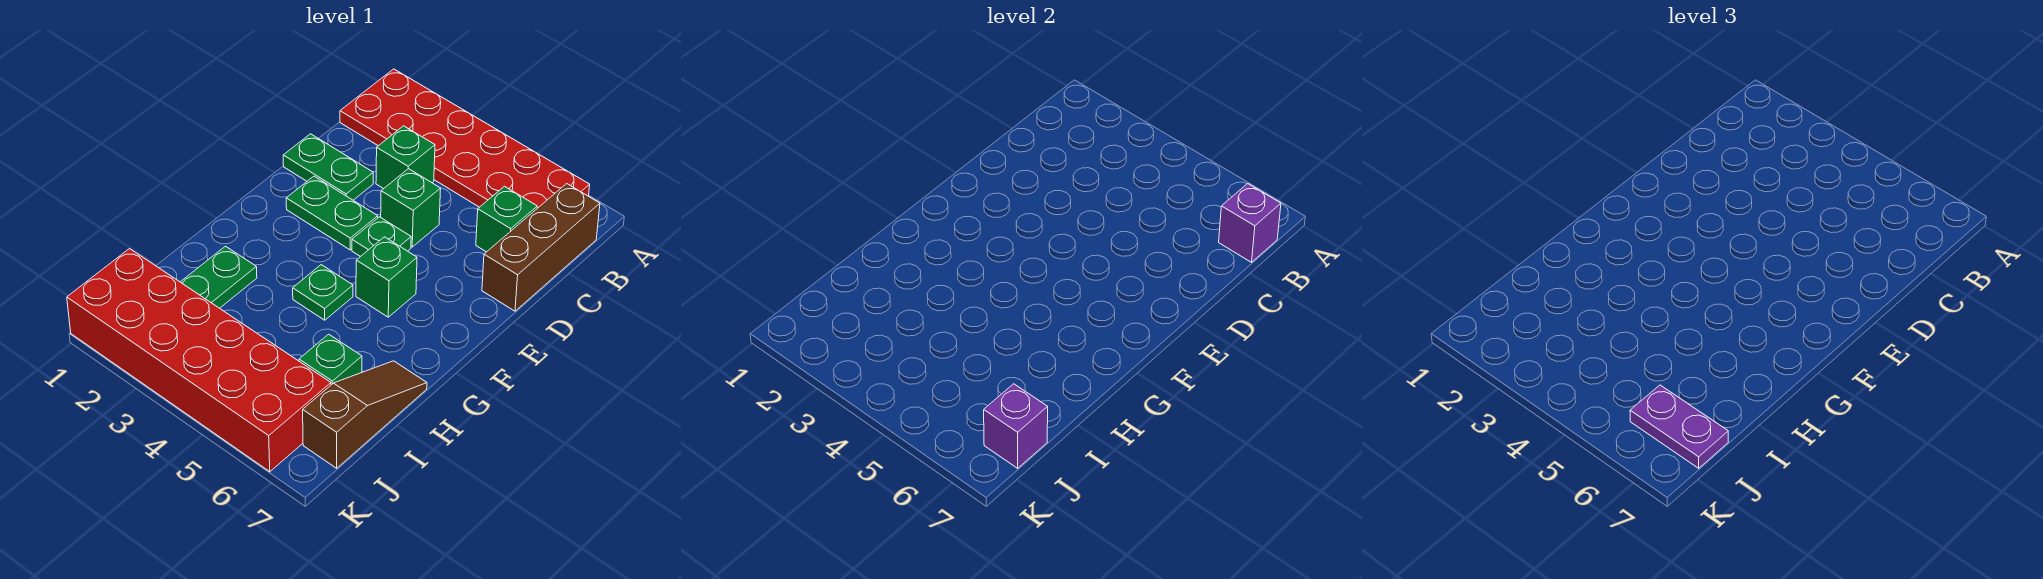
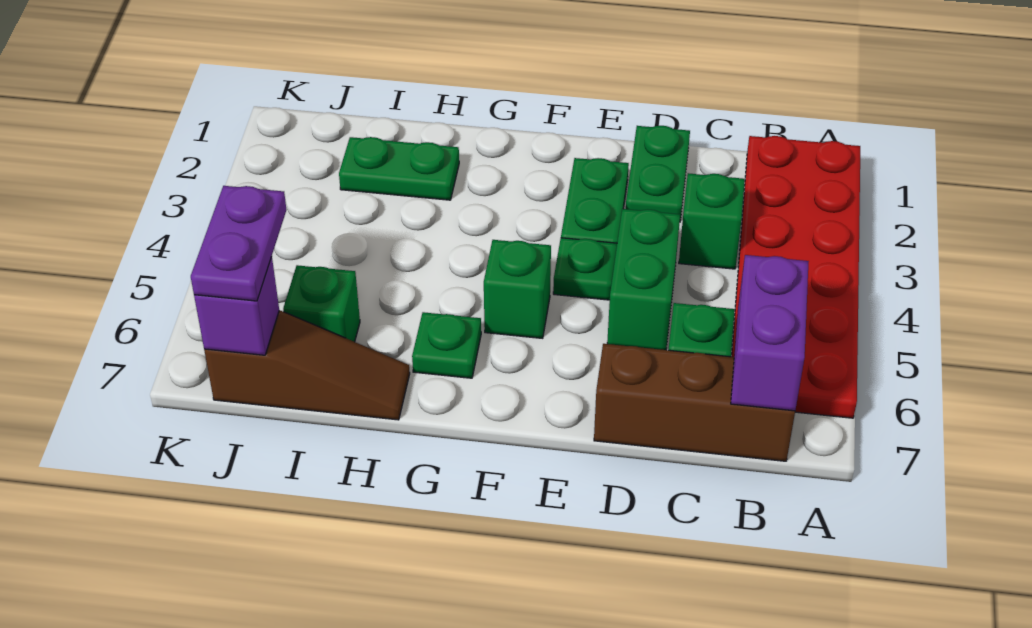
purple brick B7 level 2 -> purple brick B6:B7 level 2
green brick D4 level 1 -> green brick D4:D5 level 1
green plate G4 level 1 -> green plate G6 level 1
red brick J1:K6 level 1 -> none

